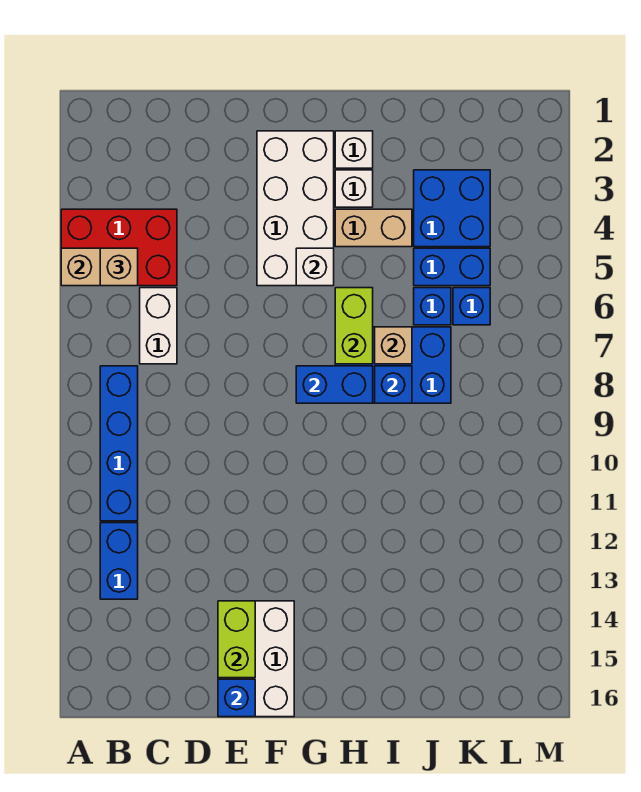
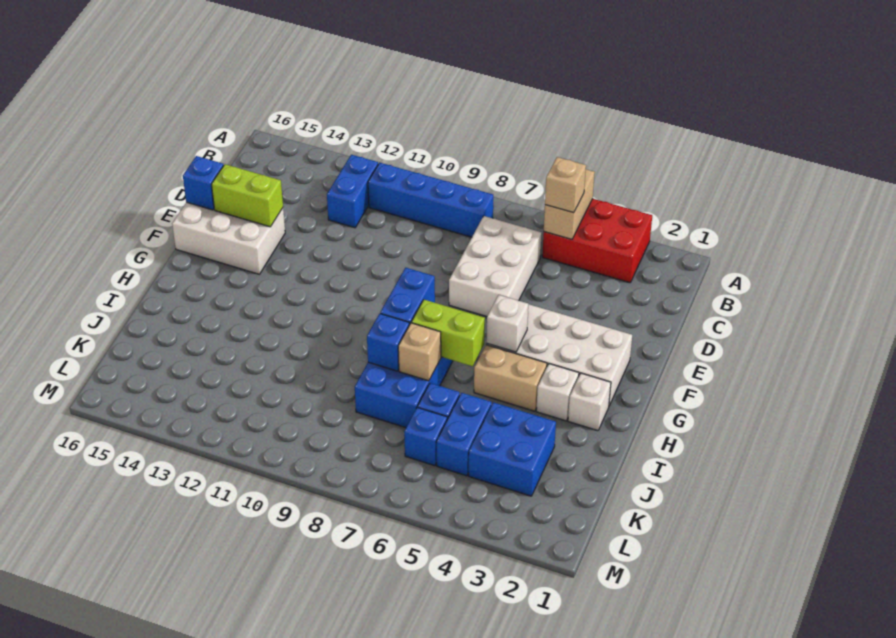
red brick A4:C5 level 1 -> red brick A3:B5 level 1
blue brick B12:B13 level 1 -> blue brick B12:C12 level 1
white brick C6:C7 level 1 -> white brick C6:E7 level 1
tan brick H4:I4 level 1 -> tan brick H4:H5 level 1

